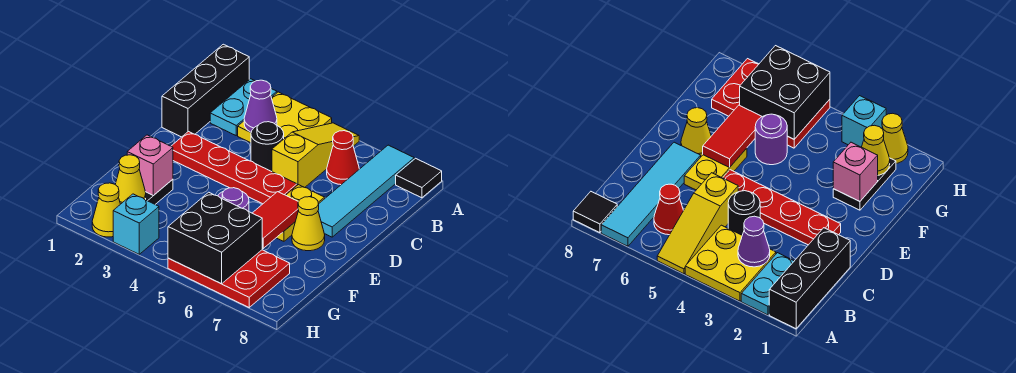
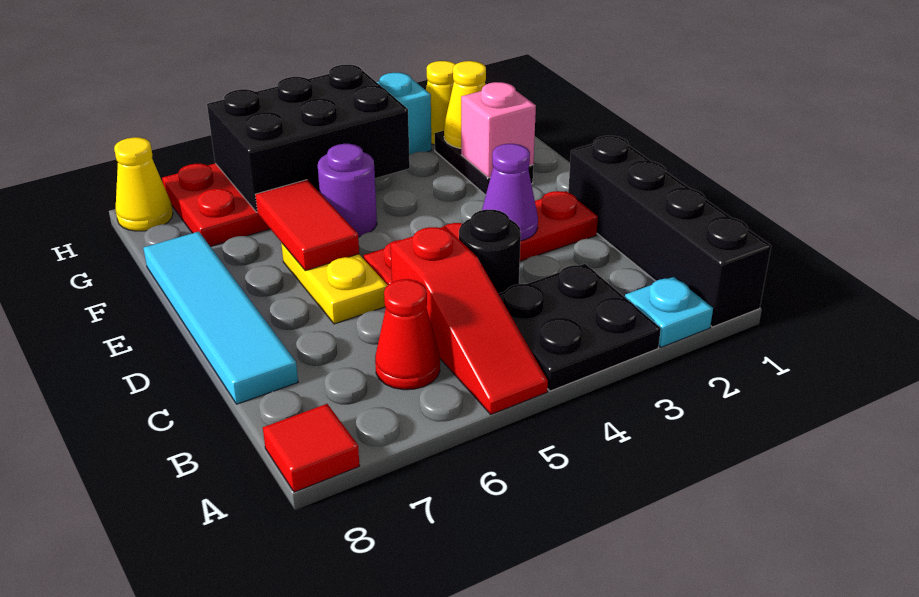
black brick A1:C1 level 1 -> black brick A1:D1 level 1
cyan plate A2:B2 level 1 -> cyan plate A2 level 1
yellow plate A3:B4 level 1 -> black plate A3:B4 level 1
yellow slope A5:C5 level 1 top C -> red slope A5:C5 level 1 top C
cyan tile A7:D7 level 1 -> cyan tile C8:F8 level 1
black tile A8 level 1 -> red tile A8 level 1
purple cone B3 level 2 -> purple cone D3 level 2
yellow cone E7 level 1 -> yellow cone H8 level 1
black brick G5:H6 level 2 -> black brick G4:H6 level 2

